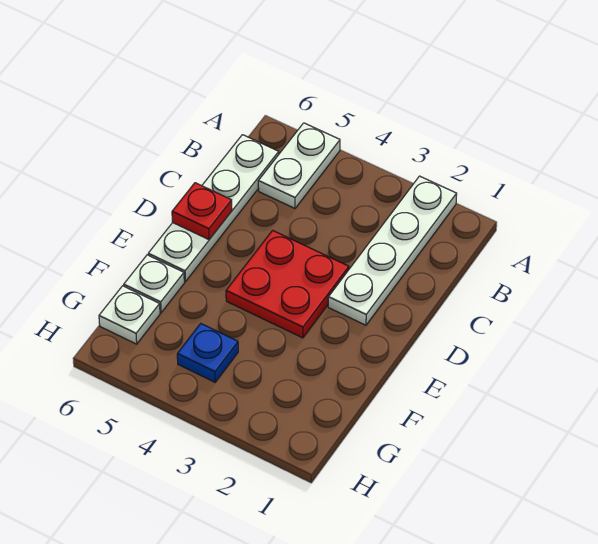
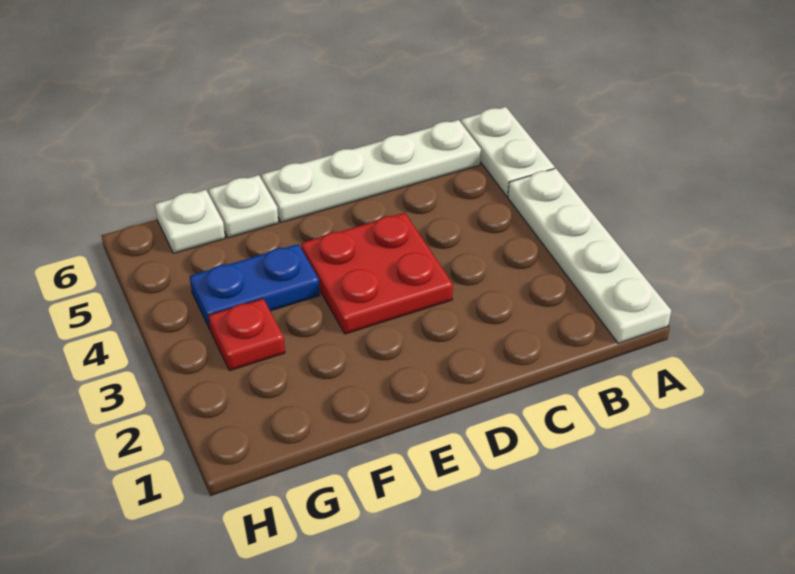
white plate A2:D2 level 1 -> white plate A1:A4 level 1
white plate A5:B5 level 1 -> white plate A5:A6 level 1
red plate D6 level 2 -> red plate G3 level 1
blue plate G4 level 1 -> blue plate F4:G4 level 1

